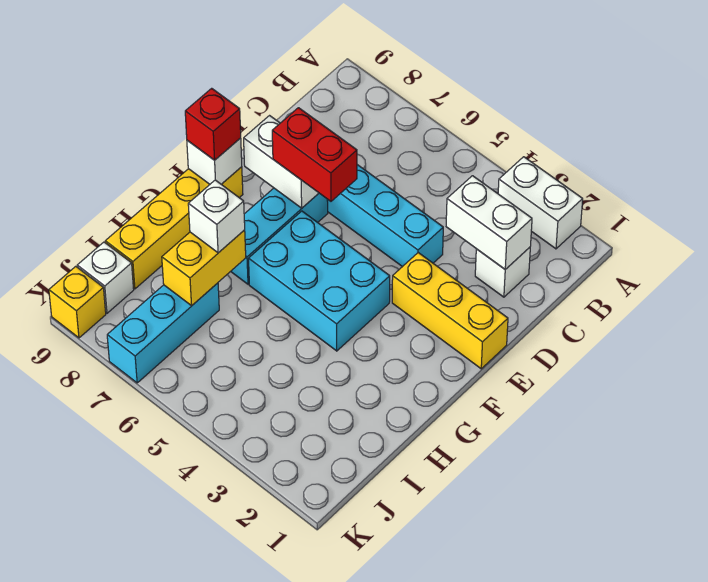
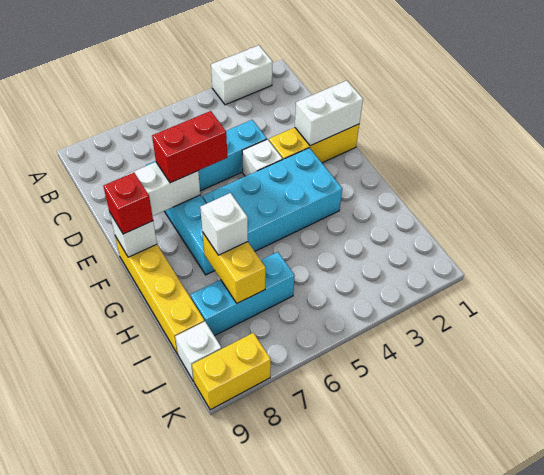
white brick C2 level 1 -> white brick E4 level 1
white brick C2:C3 level 2 -> white brick E1:E2 level 2
cyan brick F4:G6 level 1 -> cyan brick F3:G6 level 1
cyan brick I7:K7 level 1 -> cyan brick I6:I8 level 1
yellow brick K9 level 1 -> yellow brick K8:K9 level 1

